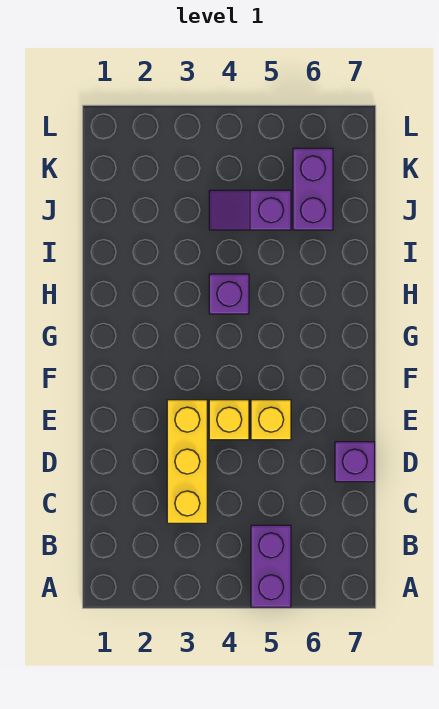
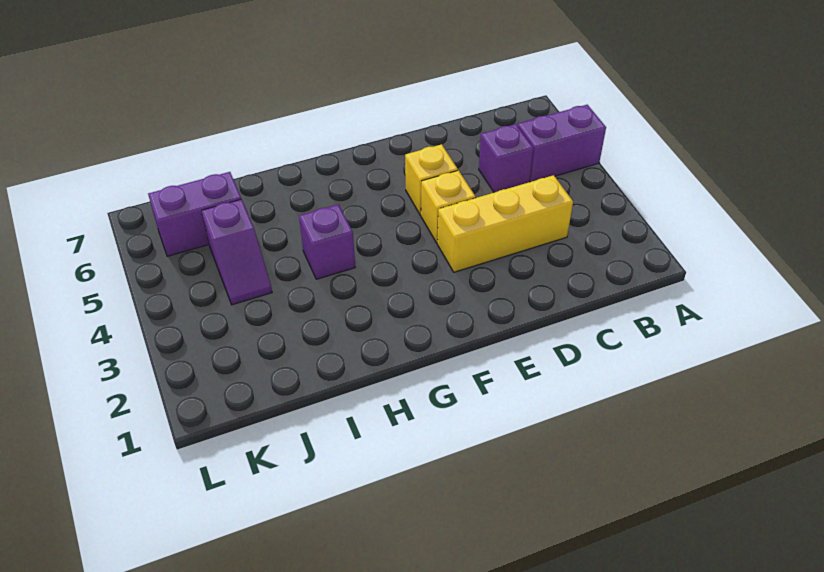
purple brick D7 level 1 -> purple brick C5 level 1

